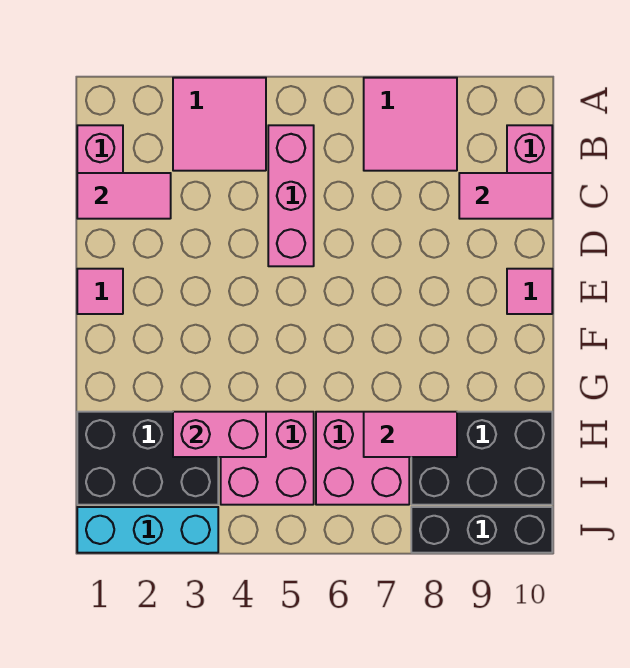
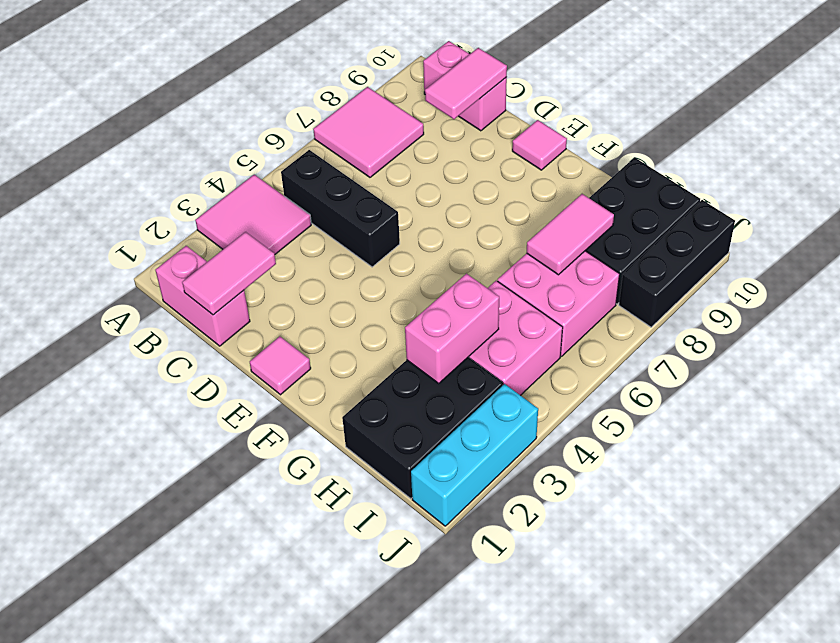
pink brick B5:D5 level 1 -> black brick B5:D5 level 1

